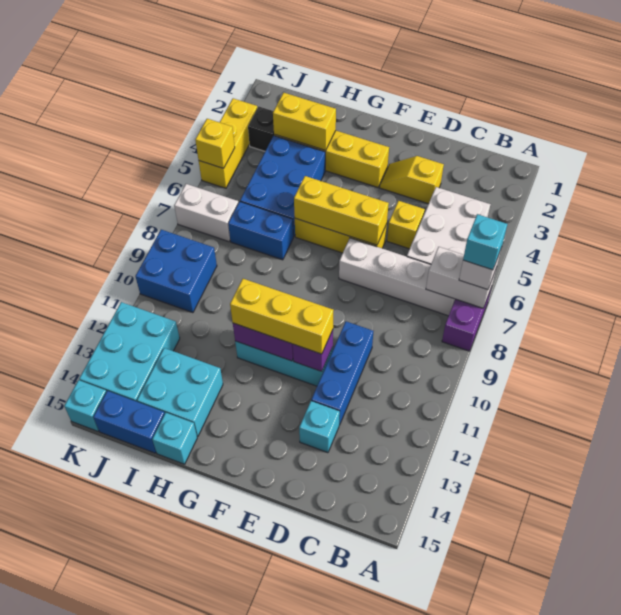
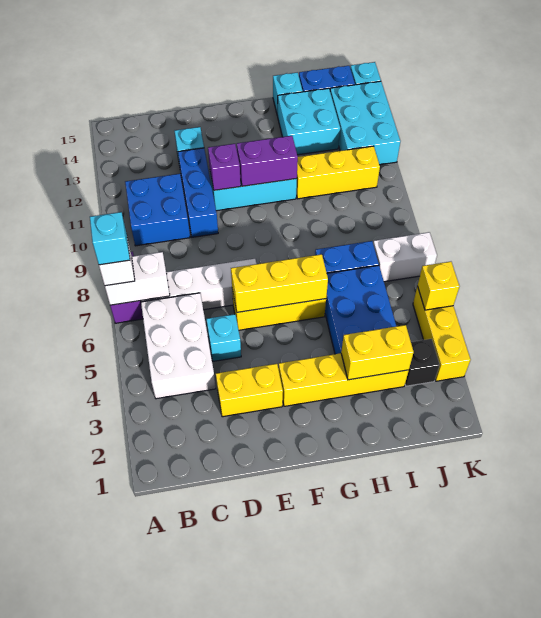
yellow slope D3:E3 level 1 top D -> yellow brick D3:E3 level 1
yellow brick D5 level 1 -> cyan brick D5 level 1
yellow brick E11:G11 level 3 -> yellow brick H11:J11 level 1
blue brick J9:K10 level 1 -> blue brick B10:C11 level 1

